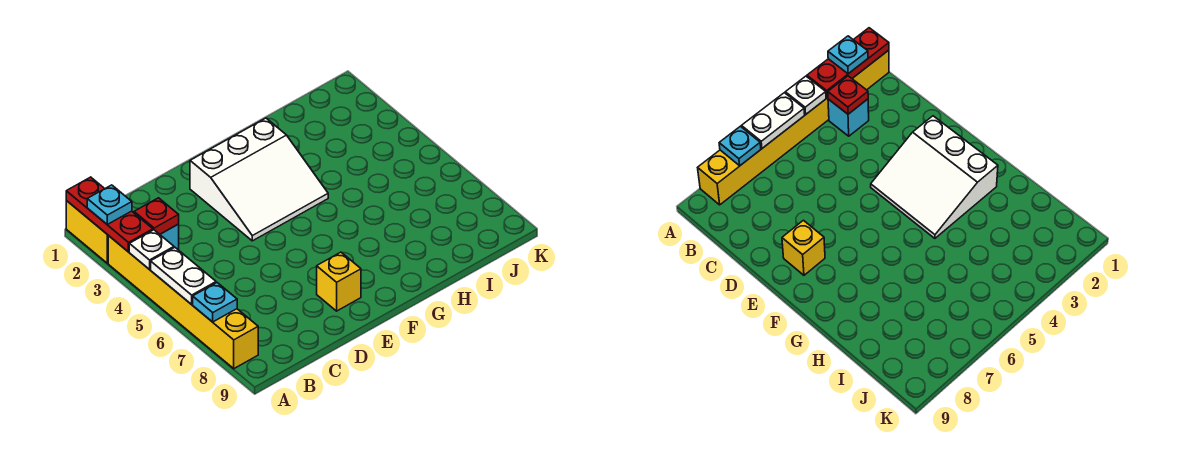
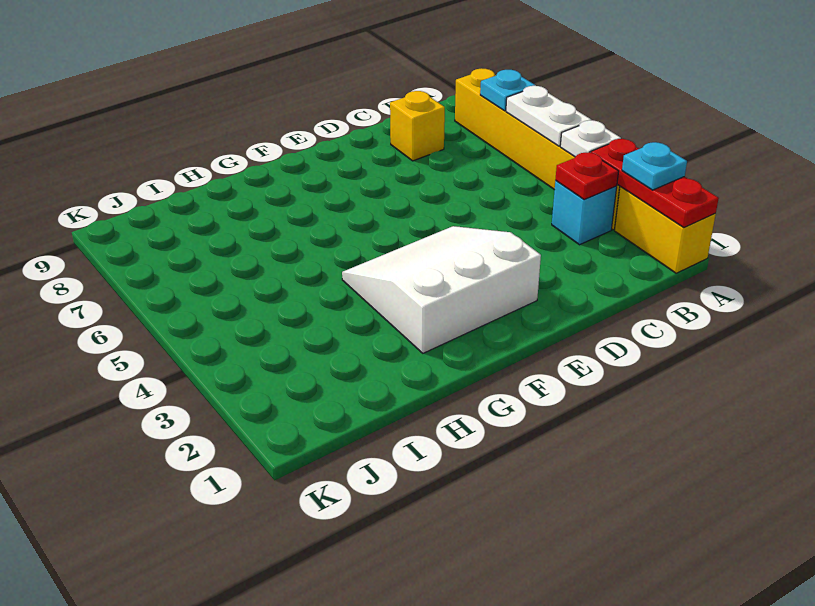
yellow brick E8 level 1 -> yellow brick C8 level 1

